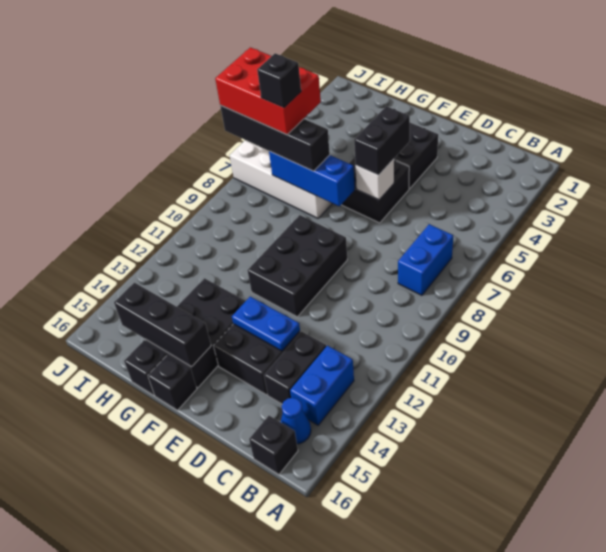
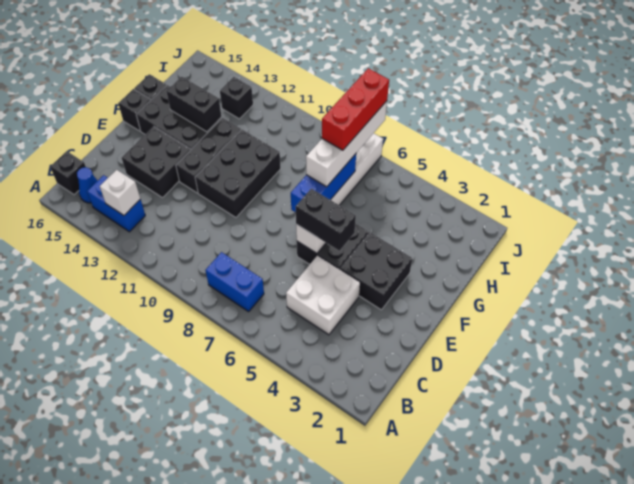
none -> white brick B13 level 2
none -> white brick C4:D5 level 1
black brick C13:C14 level 1 -> black brick G13:G14 level 2
blue plate D13:E13 level 2 -> none
black brick E9:F11 level 1 -> black brick E10:G11 level 1
black brick F15:H15 level 2 -> black brick E12:G12 level 1
black brick G7:J7 level 3 -> white brick G7:J7 level 3
red brick H6:J7 level 4 -> red brick H7:J7 level 4
black brick H7 level 5 -> black brick I13 level 1

